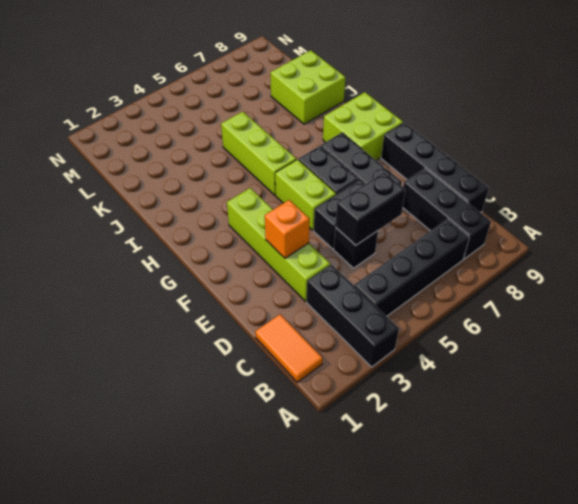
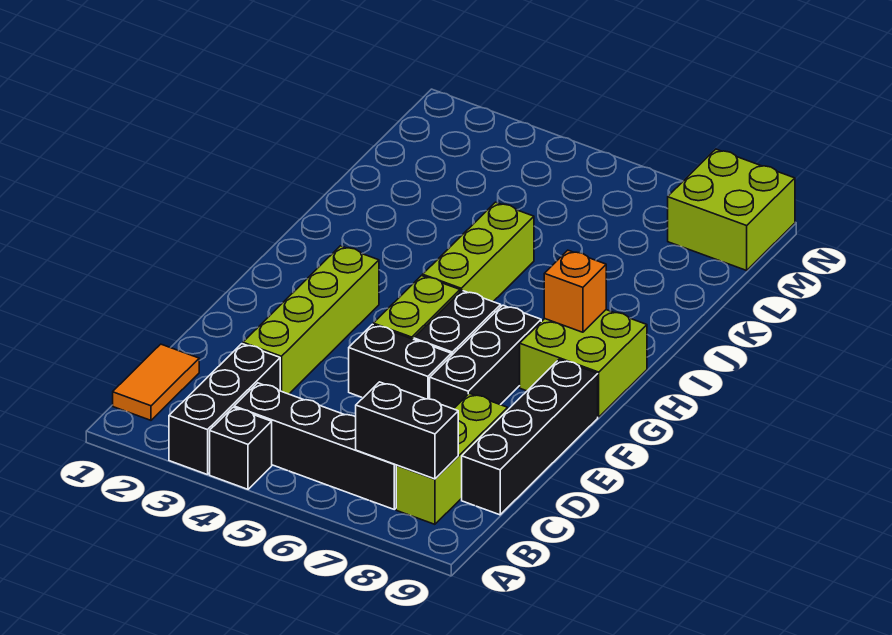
black brick B8:D8 level 1 -> lime brick B8:D8 level 1
black brick D5 level 1 -> black brick A4 level 1
black brick D5:D6 level 2 -> black brick B7:B8 level 2
orange brick E3 level 2 -> orange brick H8 level 2
lime brick J8:K9 level 1 -> lime brick M8:N9 level 1

